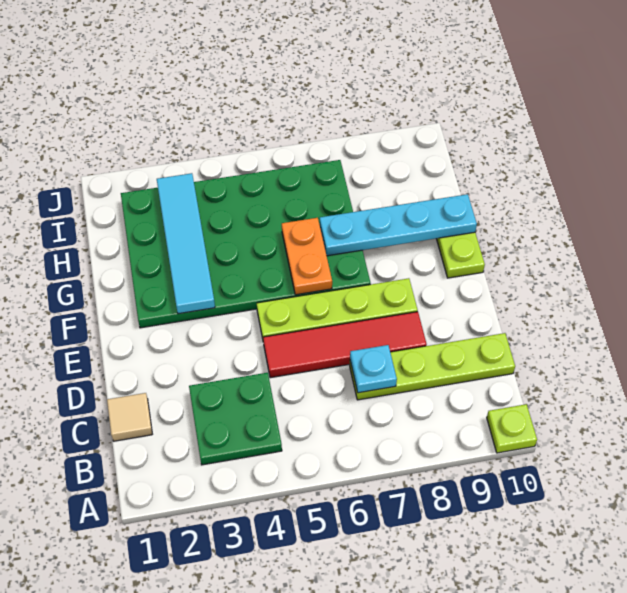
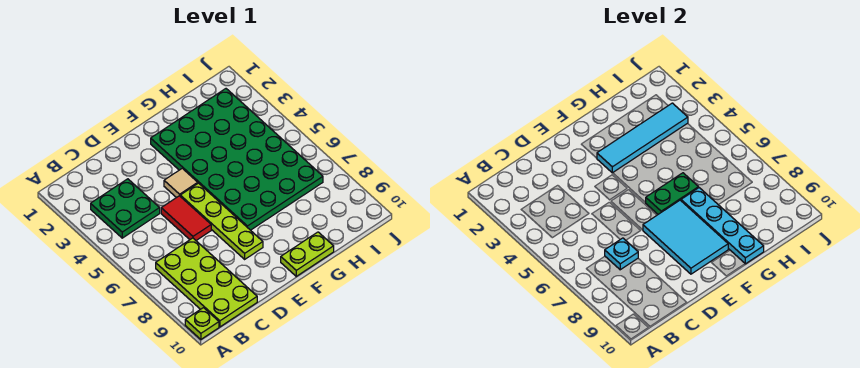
tan tile C1 level 1 -> tan tile E4 level 1
lime plate C7:C10 level 1 -> lime plate B7:C10 level 1
red tile D5:D8 level 1 -> red tile D5:D6 level 1
none -> cyan tile E7:F9 level 2
orange plate F6:G6 level 2 -> green plate F6:G6 level 2

